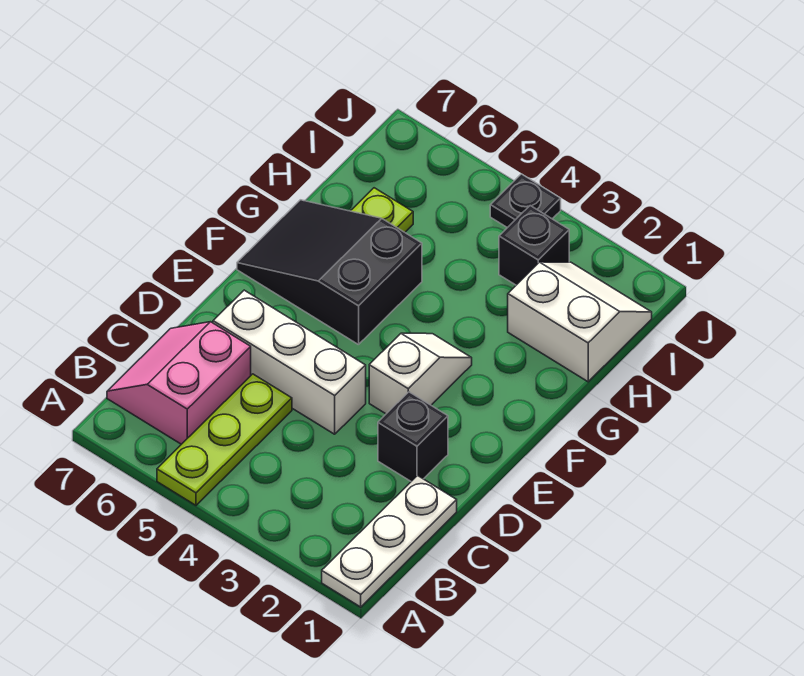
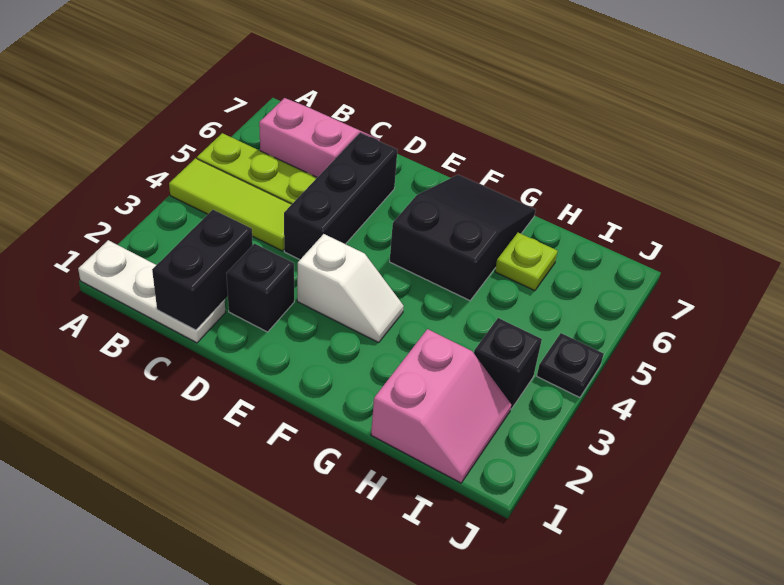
none -> lime tile A4:C4 level 1
none -> black brick C1:C2 level 2
white brick D4:D6 level 1 -> black brick D4:D6 level 1
white slope H1:I2 level 1 top H -> pink slope H1:I2 level 1 top H

